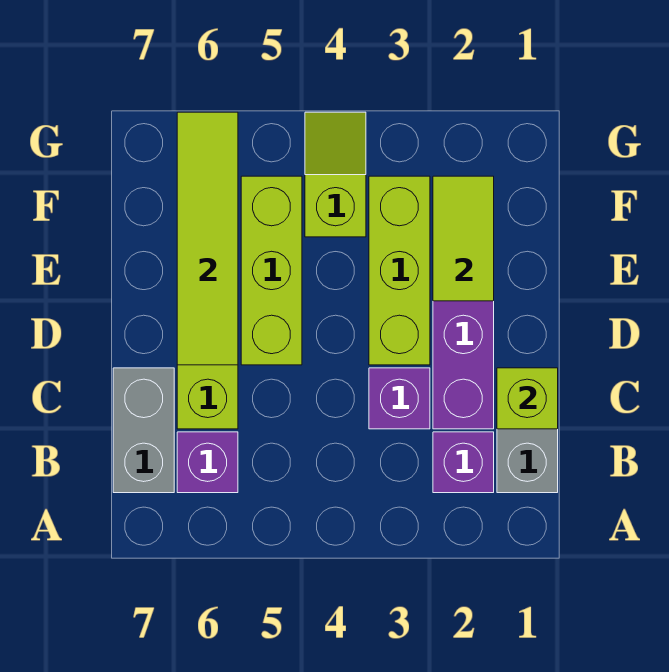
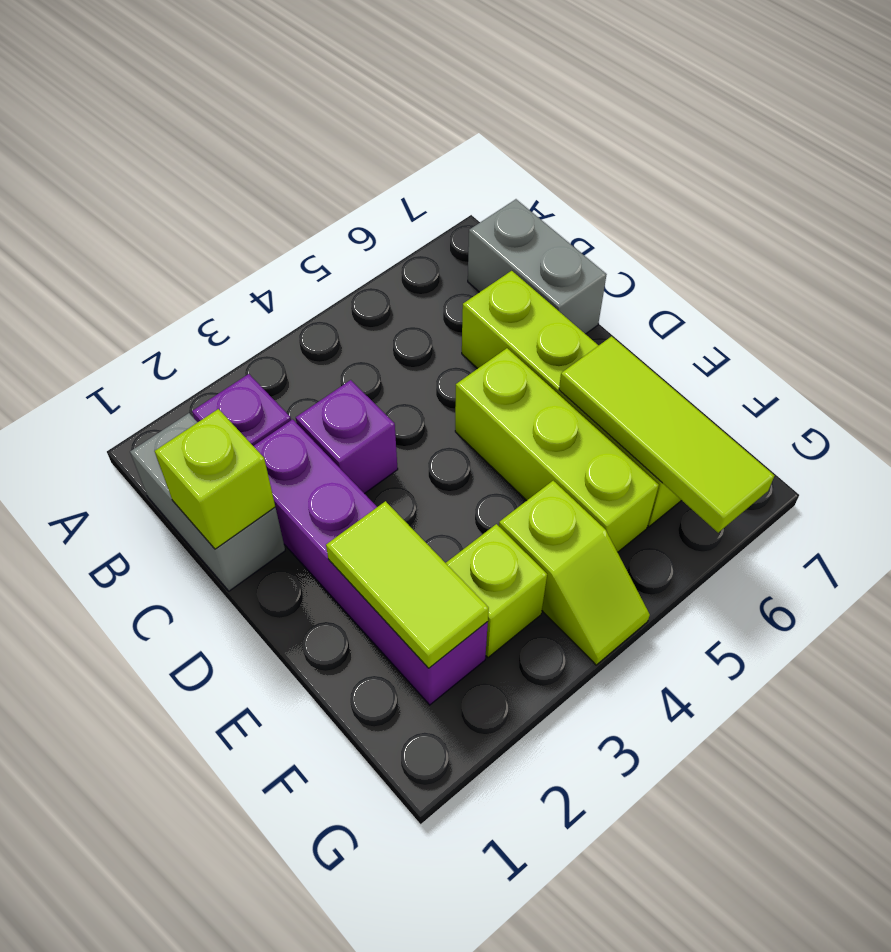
purple brick B6 level 1 -> none
lime brick D3:F3 level 1 -> lime brick F3 level 1
lime tile D6:G6 level 2 -> lime tile E6:G6 level 2

